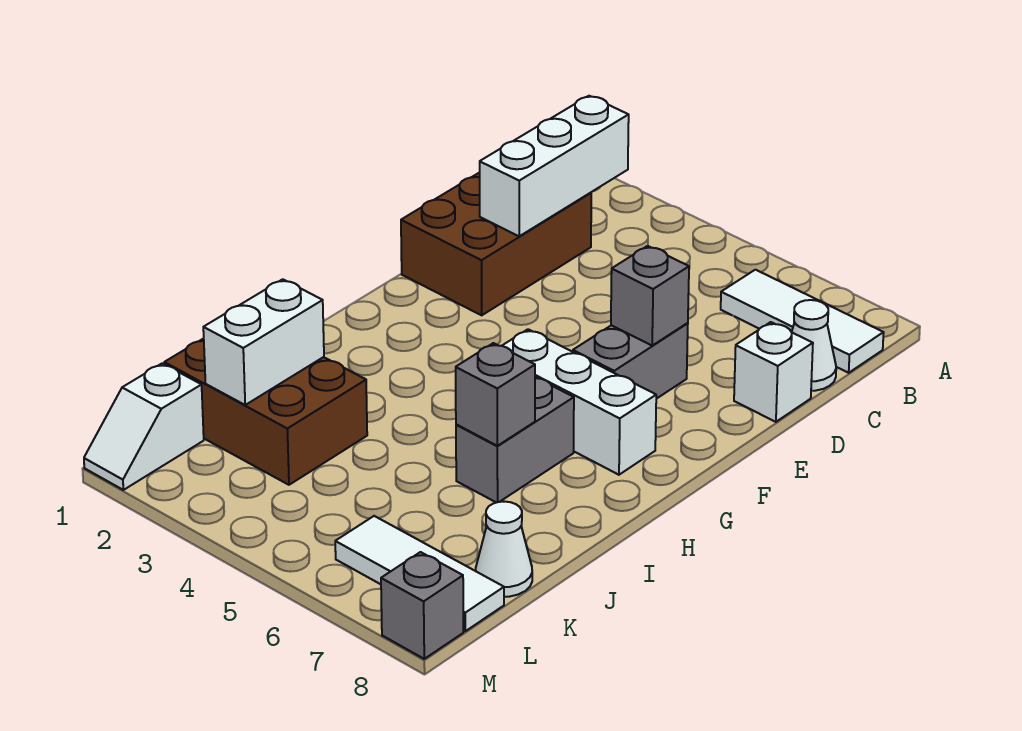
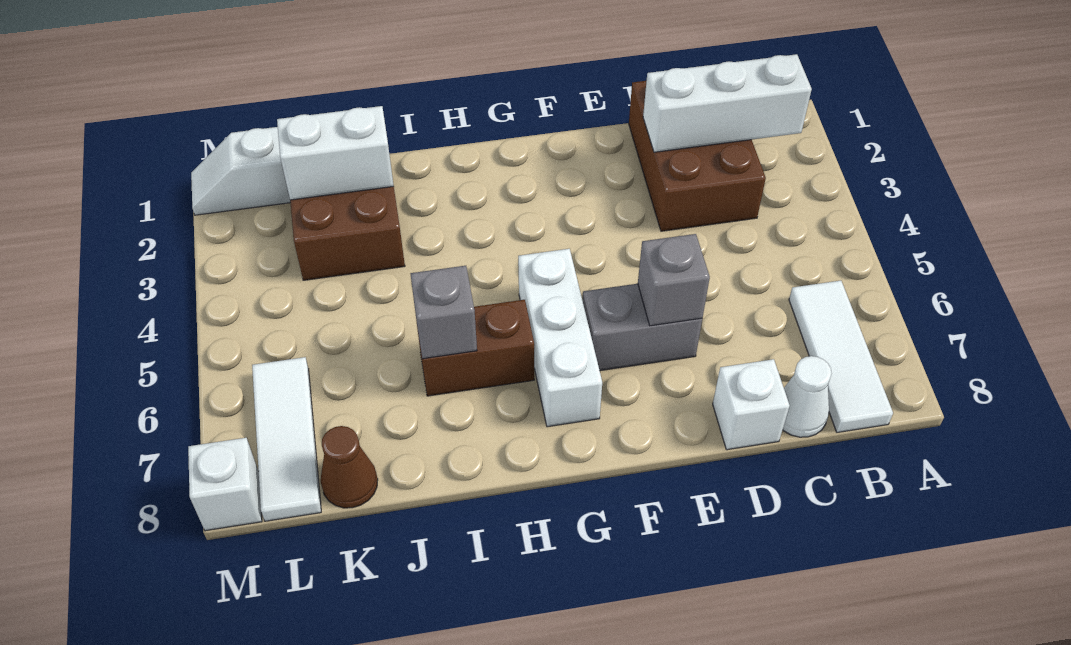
brown brick C1:E2 level 1 -> brown brick C1:D3 level 1
grey brick H6:I6 level 1 -> brown brick H6:I6 level 1
white cone K8 level 1 -> brown cone K8 level 1
grey brick M8 level 1 -> white brick M8 level 1

